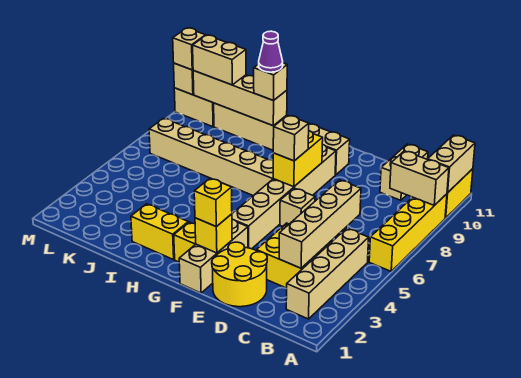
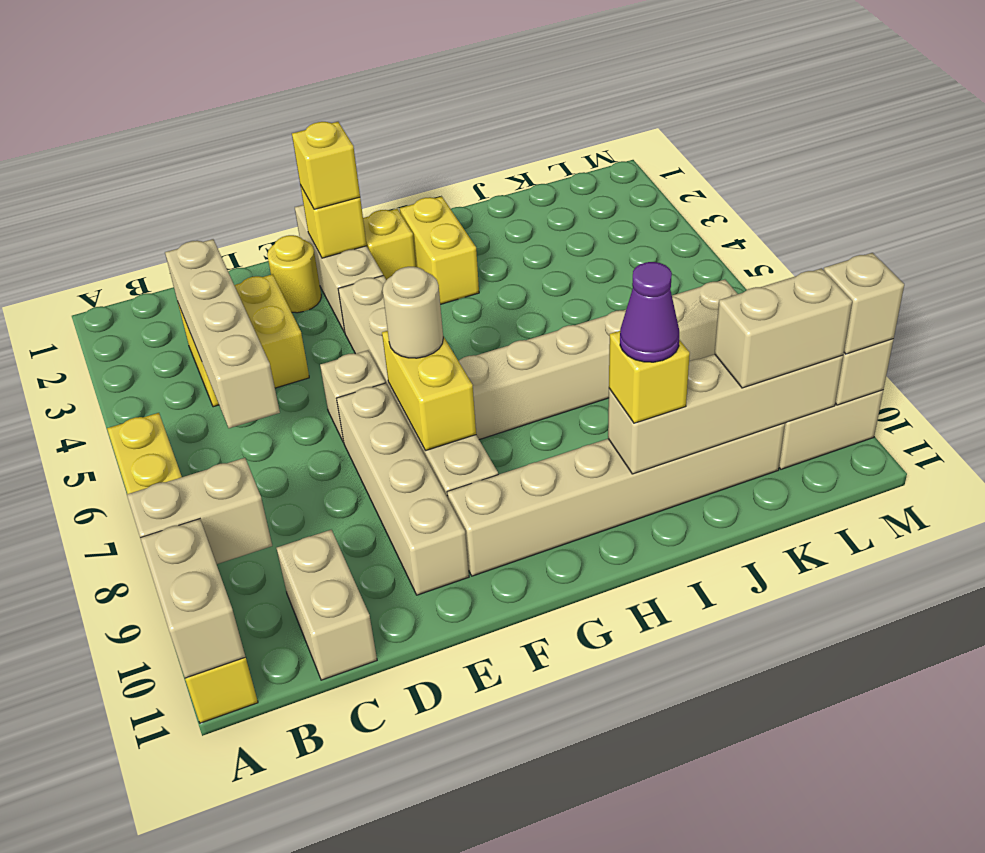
tan brick B2:B5 level 1 -> tan brick E7:E10 level 1
yellow round brick D1:E2 level 1 -> yellow round brick E2 level 1
tan brick F7 level 3 -> tan round brick F7 level 3
yellow brick H2:I2 level 1 -> yellow brick H2:H3 level 1
tan brick I10 level 3 -> yellow brick I10 level 3

